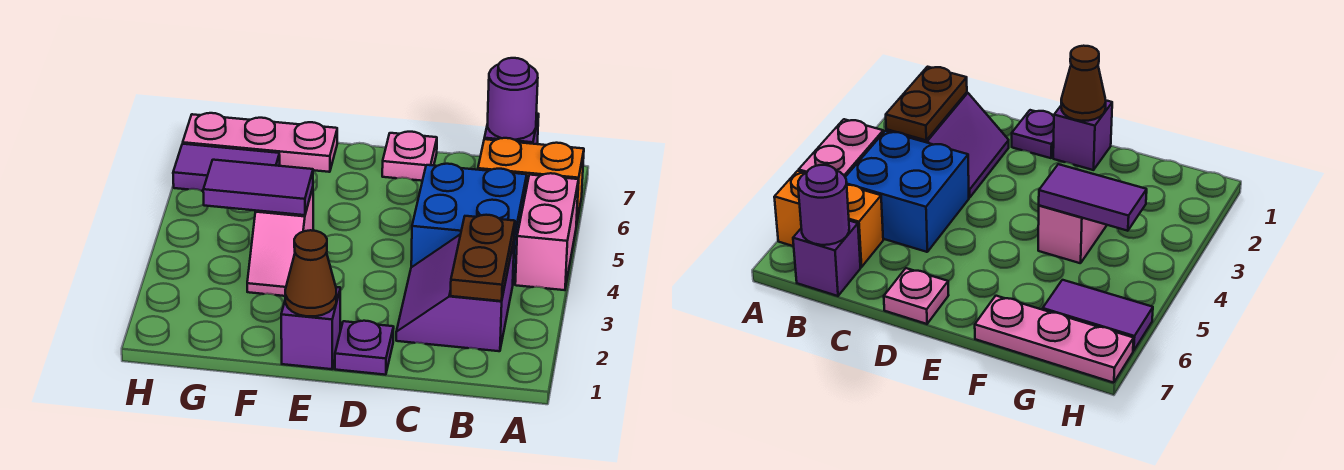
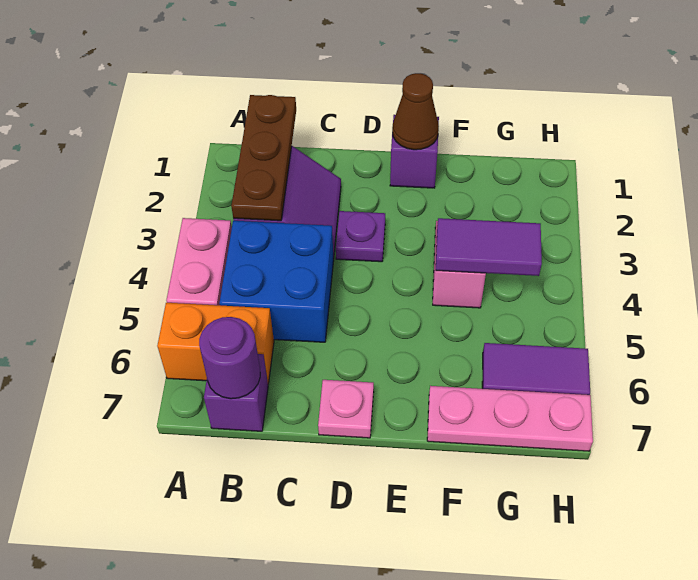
brown plate B2:B3 level 2 -> brown plate B1:B3 level 2
purple plate D1 level 1 -> purple plate D3 level 1

